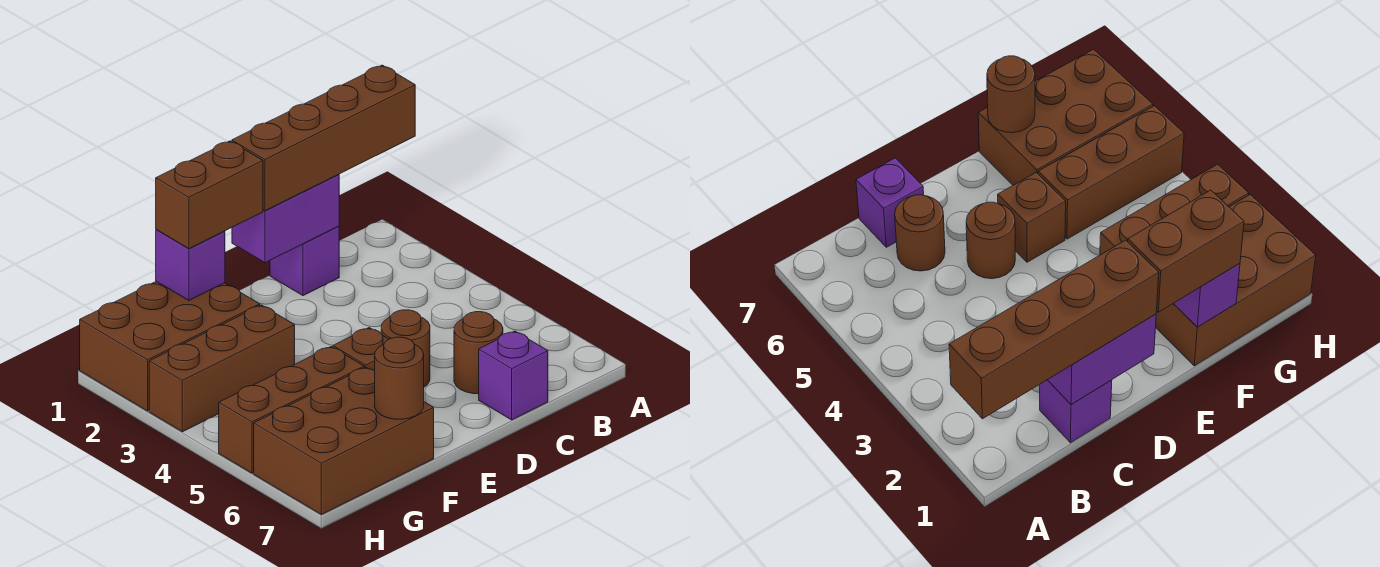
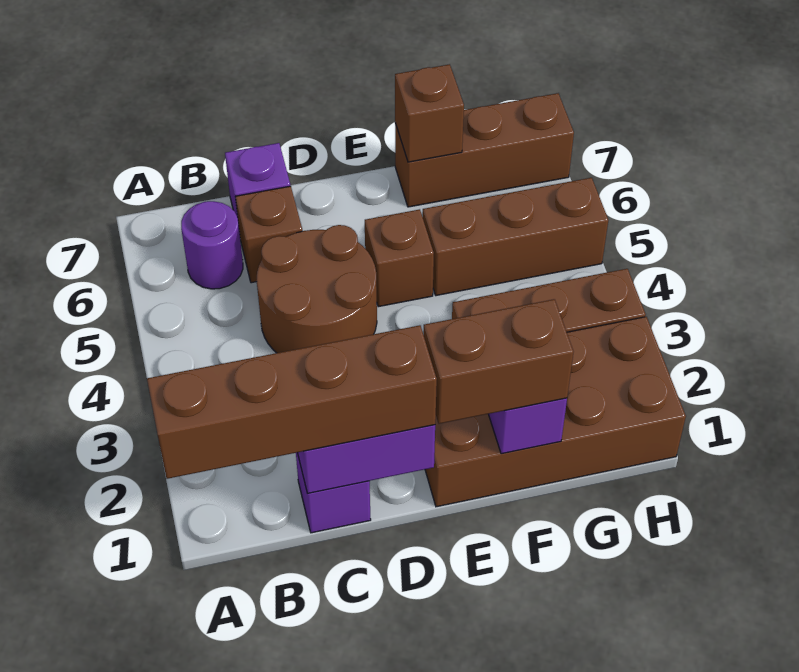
none -> purple round brick B6 level 1
brown round brick C6 level 1 -> brown brick C6 level 1
brown round brick D5 level 1 -> brown round brick C4:D5 level 1
brown brick F1:H2 level 1 -> brown brick E1:H2 level 1
brown brick F6:H7 level 1 -> brown brick F7:H7 level 1
brown round brick F7 level 2 -> brown brick F7 level 2

